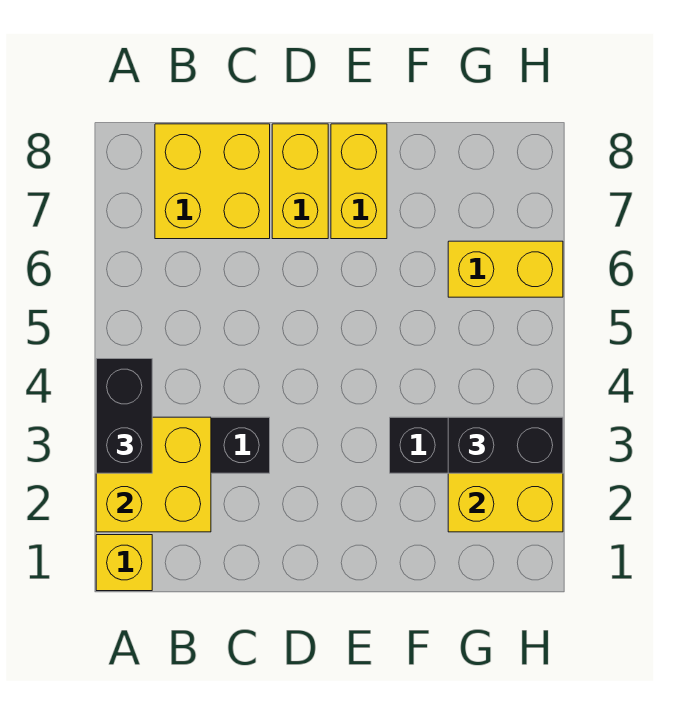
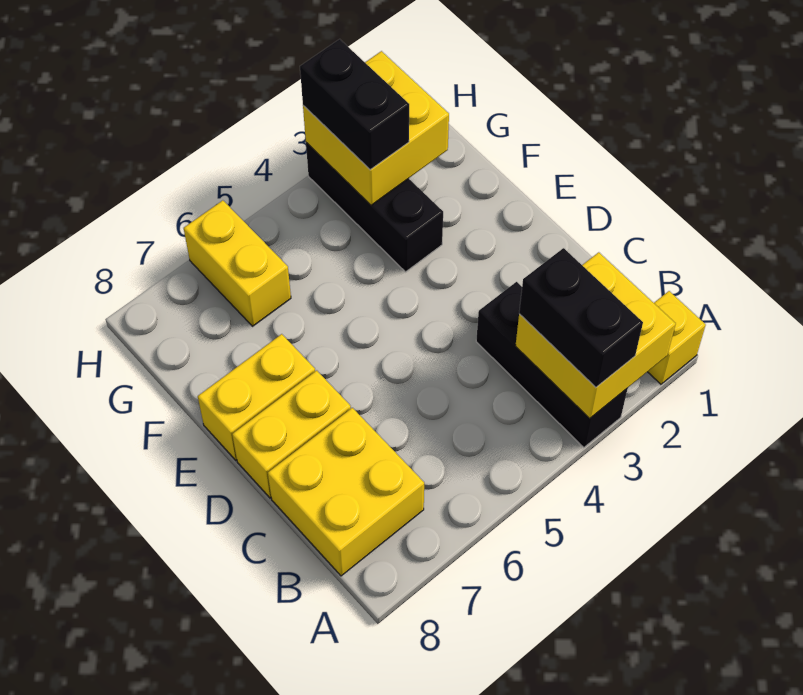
black brick A3:A4 level 3 -> black brick A3:B3 level 3

